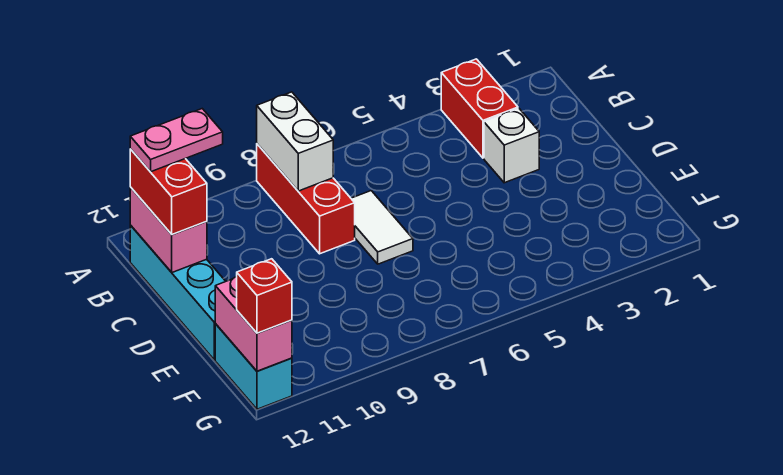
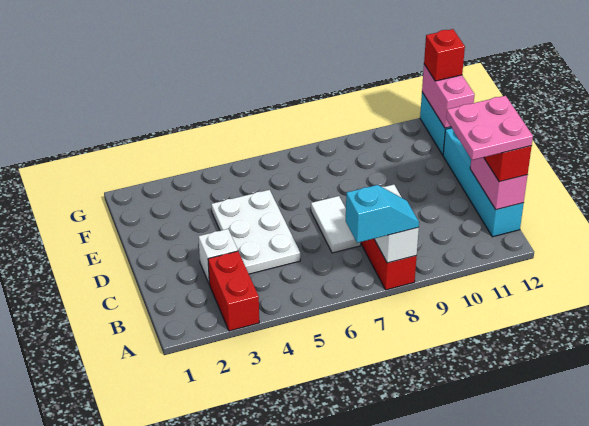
none -> cyan slope A7:A8 level 3 top 7
pink plate B11:B12 level 4 -> pink plate B11:C12 level 4
none -> white plate C4:E5 level 1

